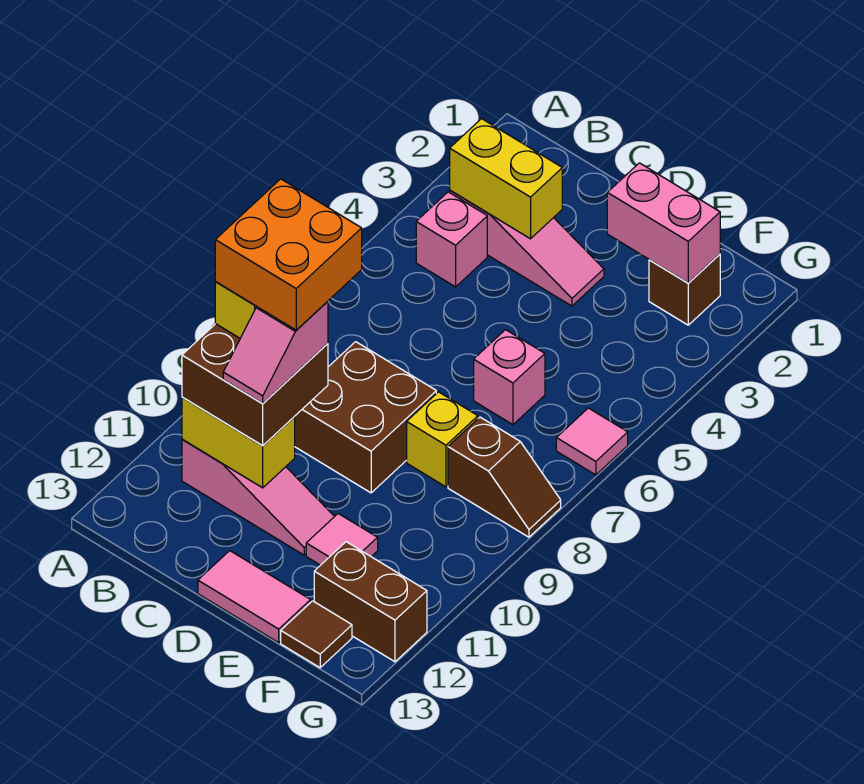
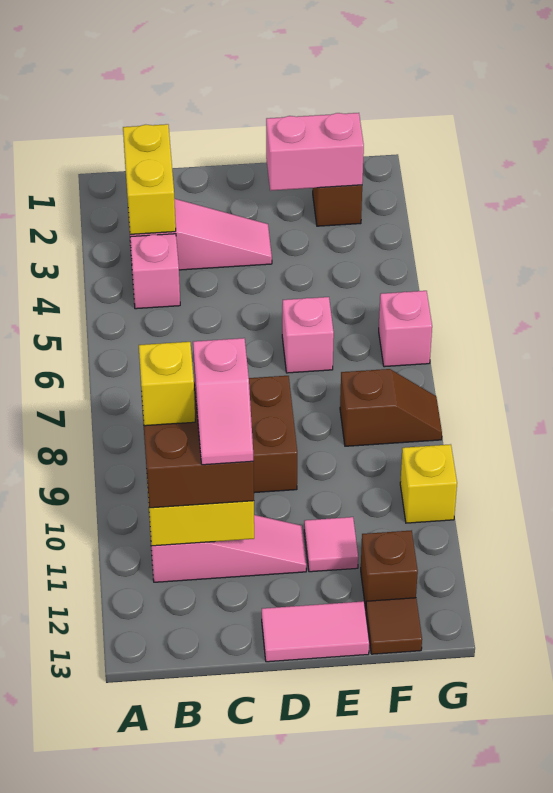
yellow brick B3:C3 level 2 -> yellow brick B2:B3 level 2
orange brick B9:C10 level 5 -> none
yellow brick E8 level 1 -> yellow brick G10 level 1
brown brick F12:G12 level 1 -> brown brick F12 level 1
pink tile G6 level 1 -> pink brick G6 level 1

